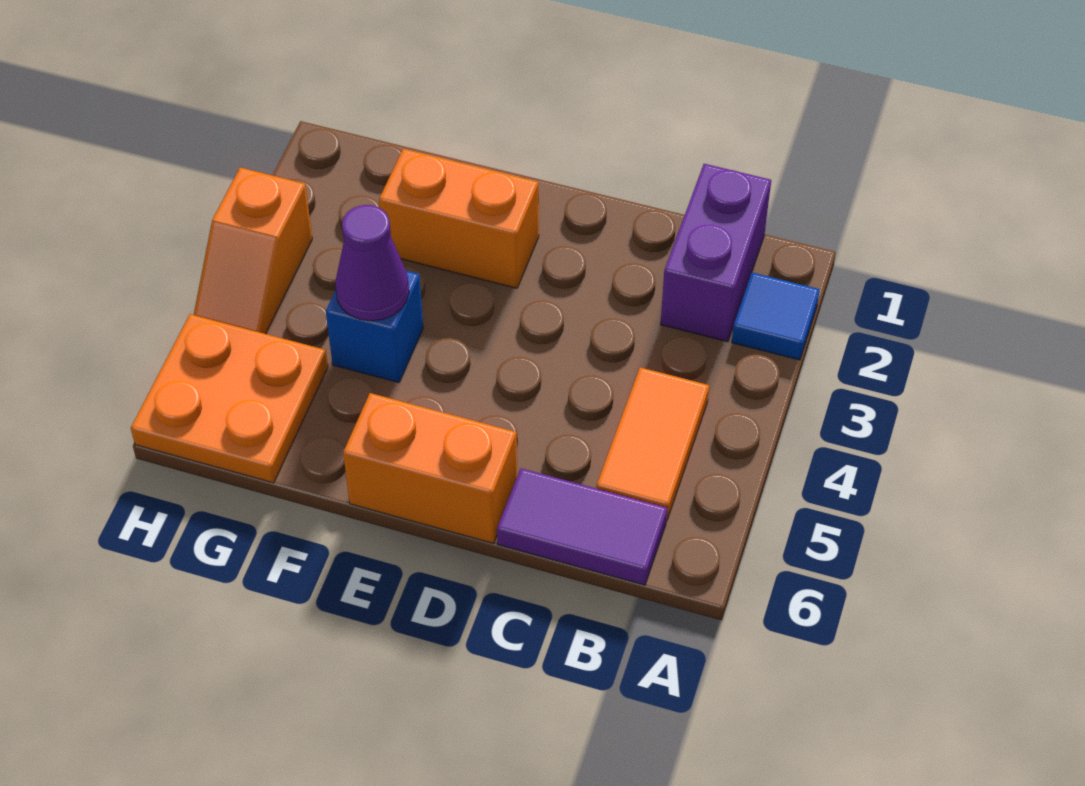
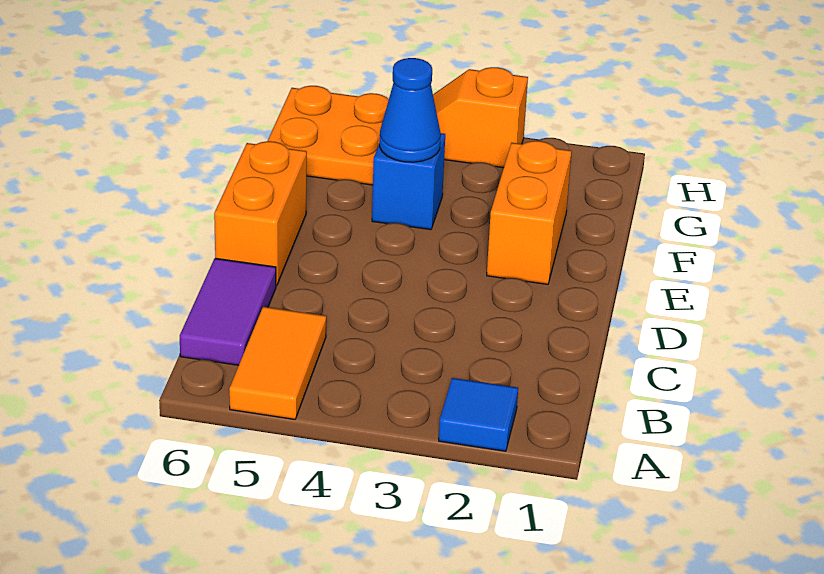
purple brick B1:B2 level 1 -> none
orange tile B4:B5 level 1 -> orange tile A5:B5 level 1
purple cone F4 level 2 -> blue cone F4 level 2

